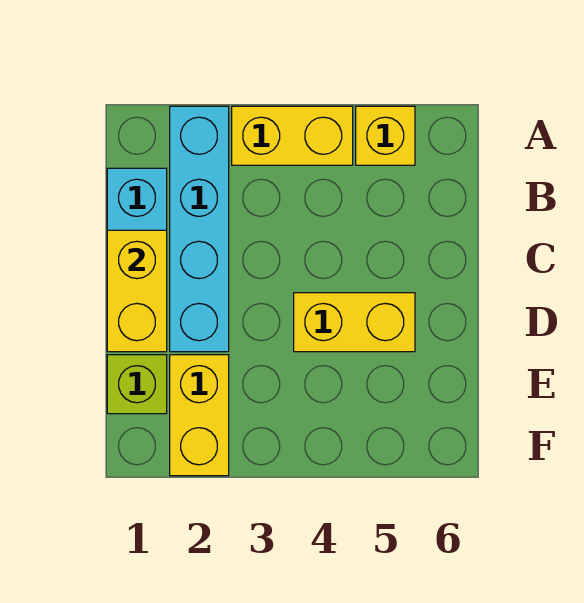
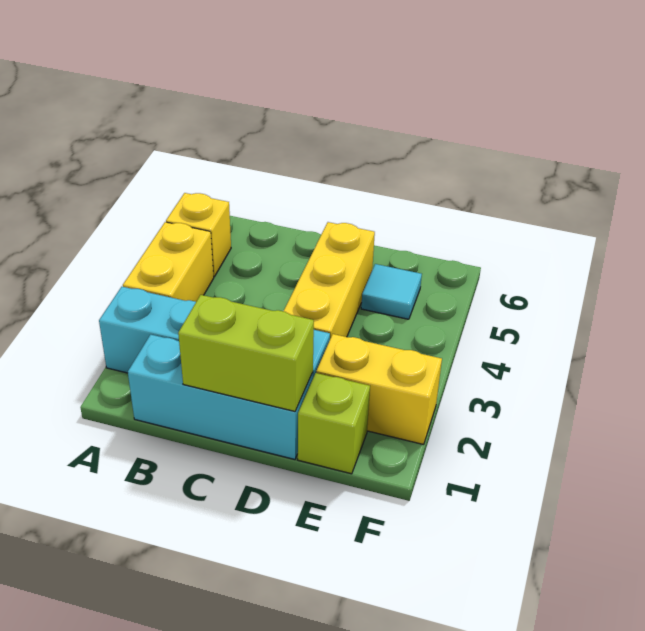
yellow brick C1:D1 level 2 -> lime brick C1:D1 level 2
yellow brick D4:D5 level 1 -> yellow brick D3:D5 level 1
none -> cyan tile E5 level 1

